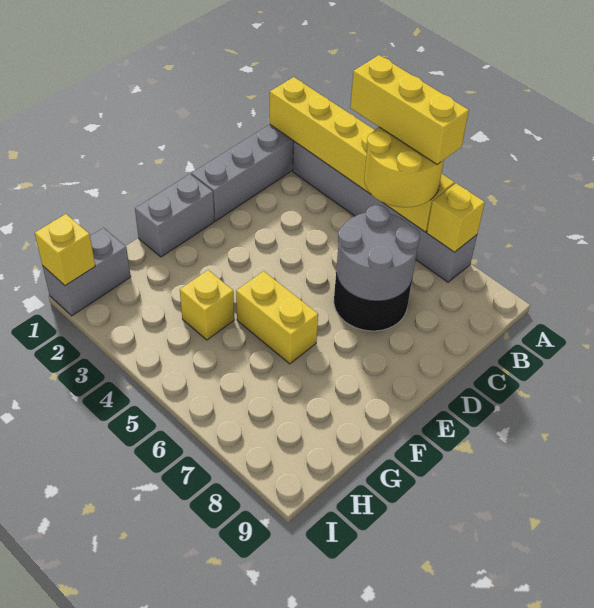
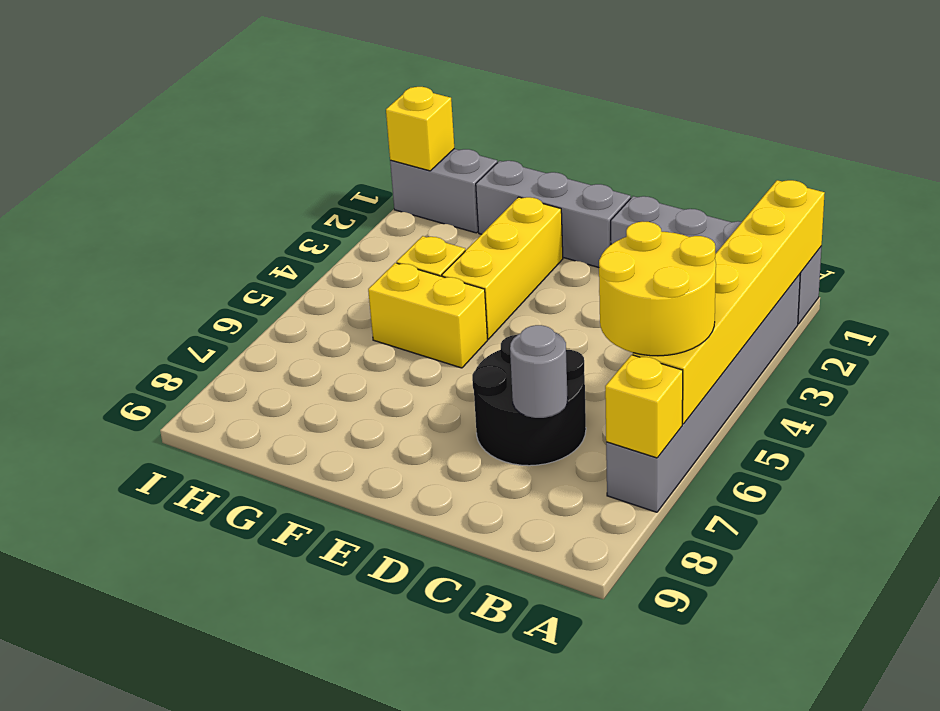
yellow brick A4:A6 level 4 -> yellow brick F2:F4 level 1
grey round brick C6:D7 level 2 -> grey round brick C7 level 2
grey brick E1:F1 level 1 -> grey brick E1:G1 level 1
yellow brick F5:F6 level 1 -> yellow brick F5:G5 level 1

